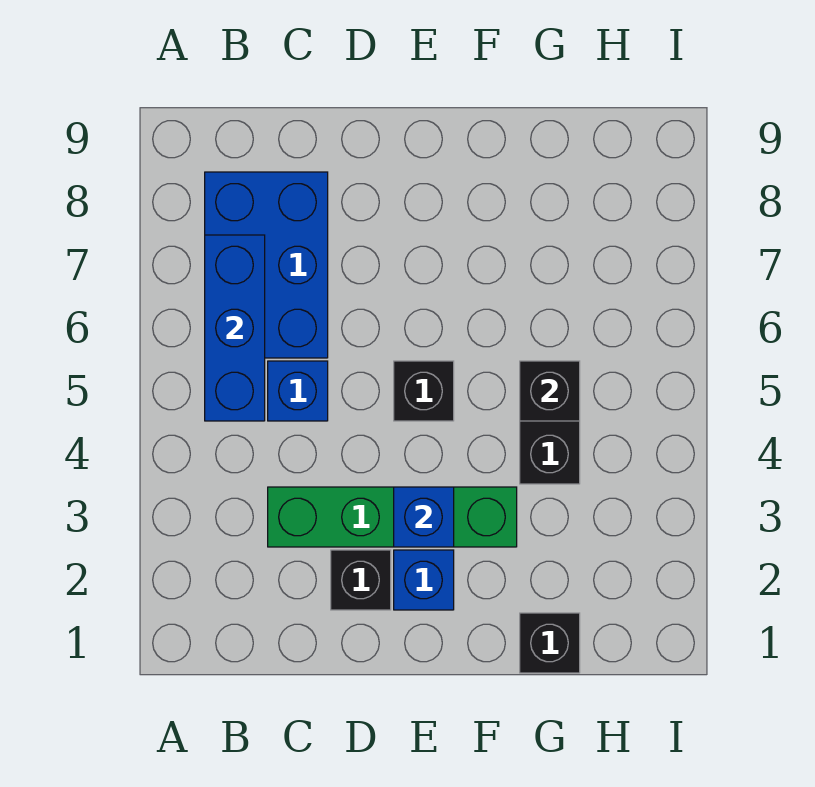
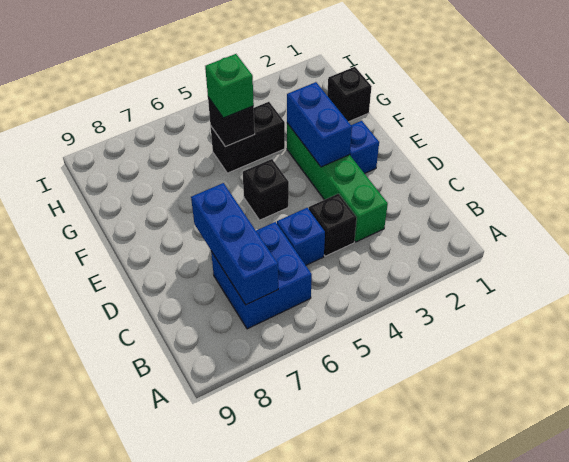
blue brick B5:B7 level 2 -> blue brick B7:D7 level 2
blue brick B6:C8 level 1 -> blue brick B6:C7 level 1
black brick D2 level 1 -> black brick C4 level 1
blue brick E3 level 2 -> blue brick E3:F3 level 2
none -> green brick G5 level 3

